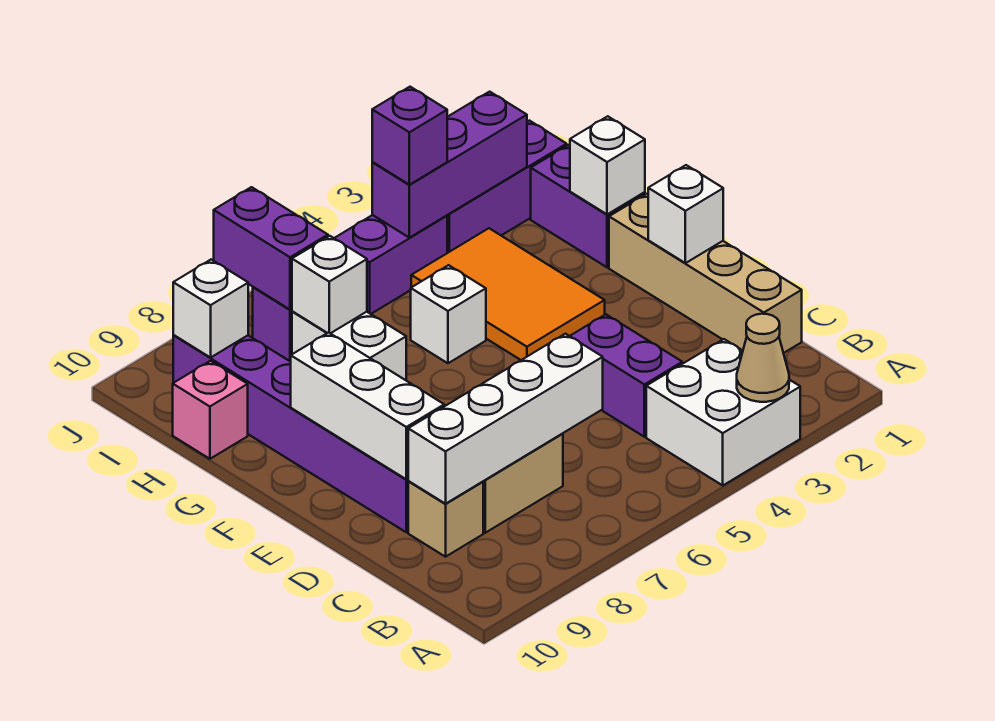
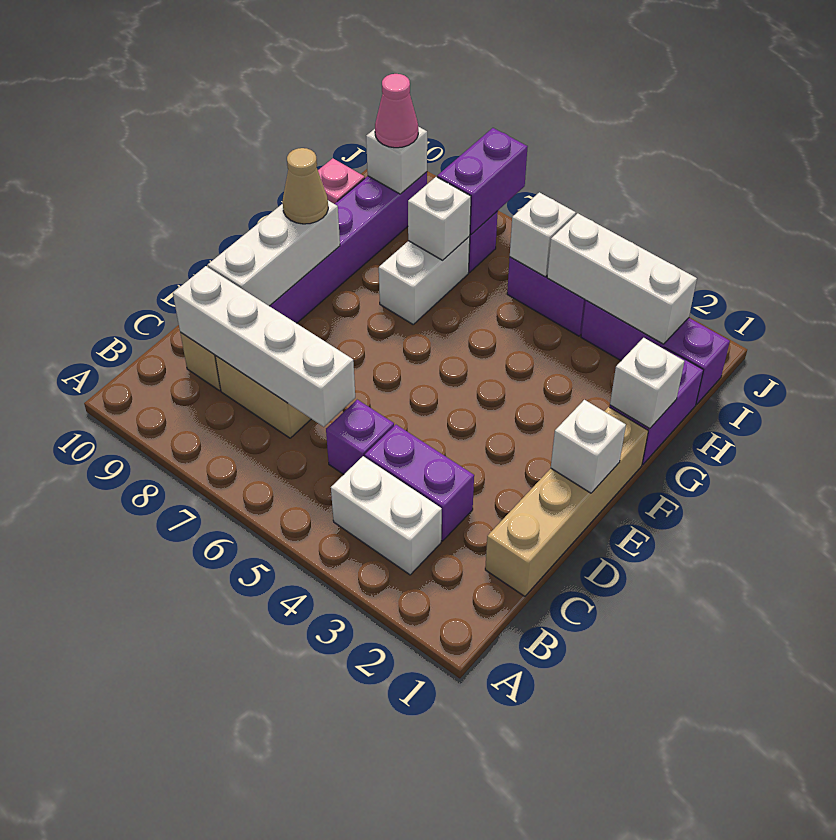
white brick A3:B4 level 1 -> white brick B3:B4 level 1
tan cone A3 level 2 -> tan cone F9 level 3
purple brick C4:D4 level 1 -> purple brick C3:C4 level 1
orange tile F3:H4 level 1 -> none
white brick G5 level 1 -> white brick I5 level 2
purple brick I2:I4 level 2 -> white brick I2:I4 level 2
purple brick I4 level 3 -> purple brick C5 level 1
none -> pink cone I9 level 3

